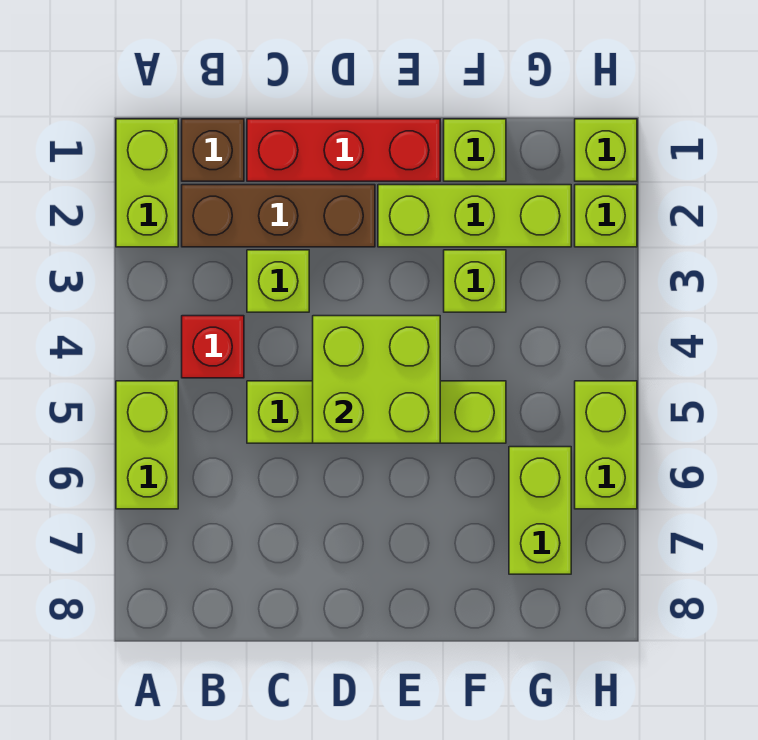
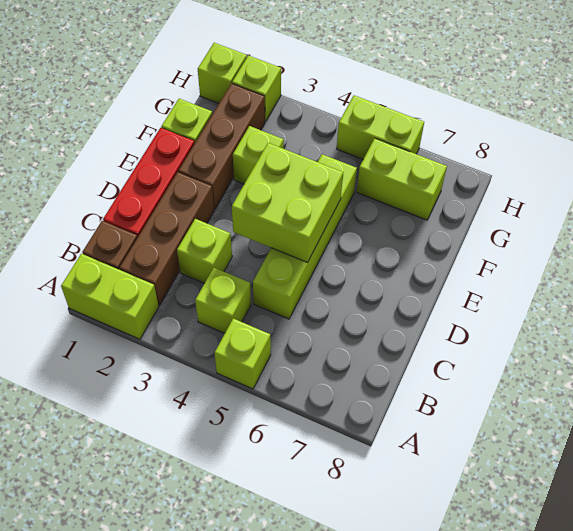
lime brick A5:A6 level 1 -> lime brick A5 level 1
red brick B4 level 1 -> lime brick B4 level 1
lime brick E2:G2 level 1 -> brown brick E2:G2 level 1

